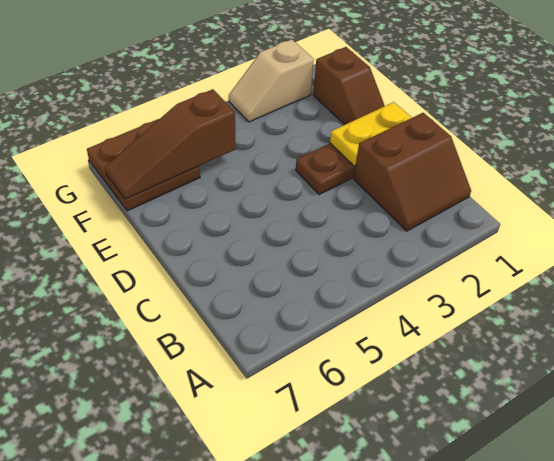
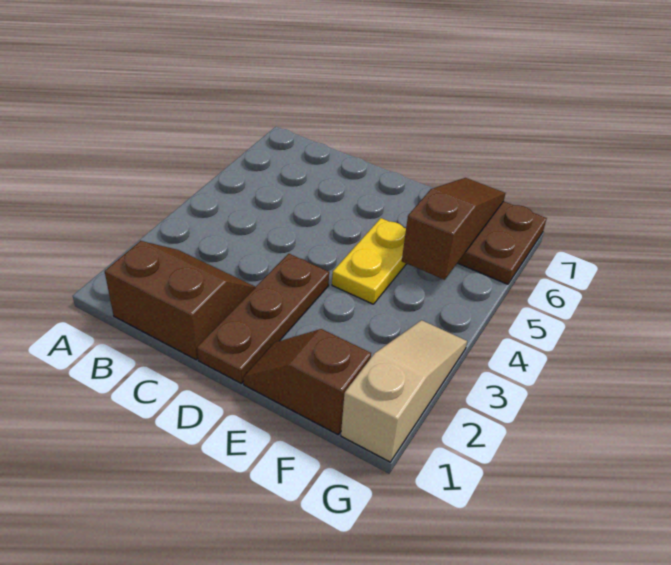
brown slope B1:C2 level 1 top C -> brown slope B1:C2 level 1 top 1
yellow plate D1:D2 level 2 -> yellow plate E4:E5 level 1
tan slope G2:G3 level 1 top 2 -> tan slope G1:G3 level 1 top 1

